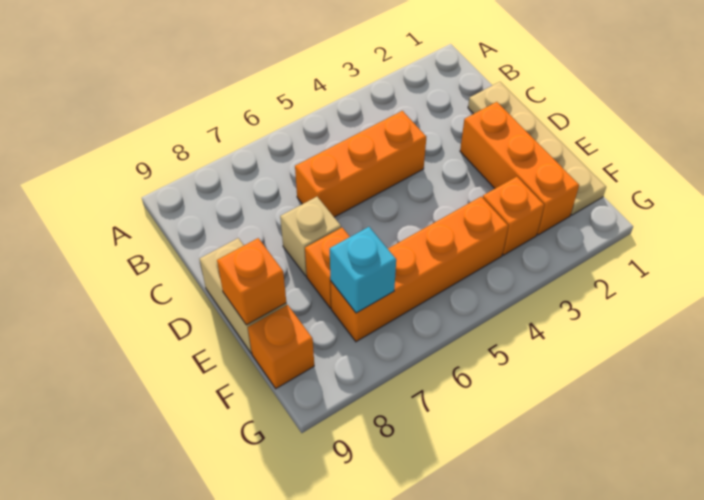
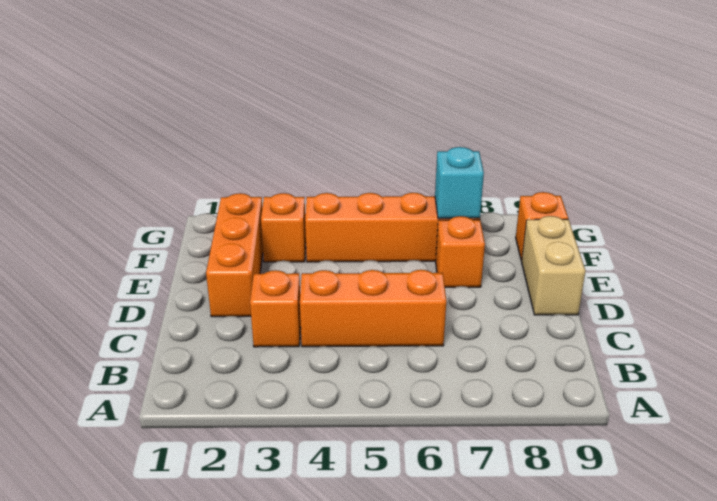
tan plate C1:F1 level 1 -> none
tan brick D7 level 1 -> none
orange brick E9 level 2 -> orange brick C3 level 1

